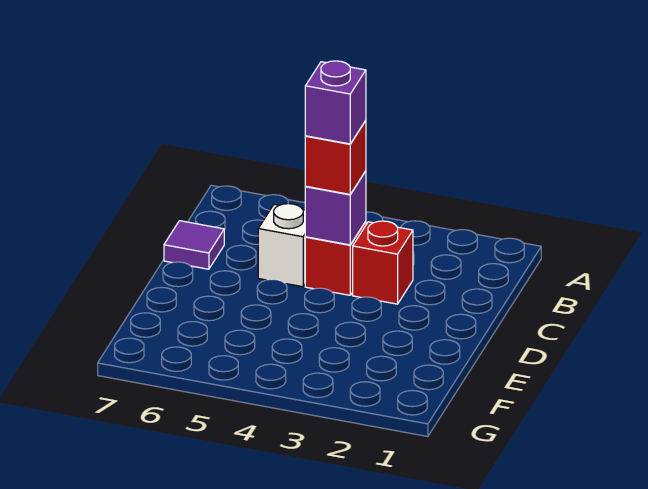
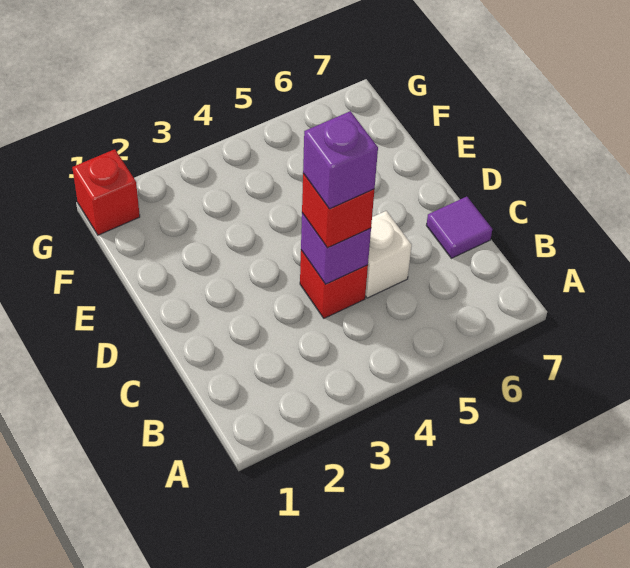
red brick C3 level 1 -> red brick G1 level 1

